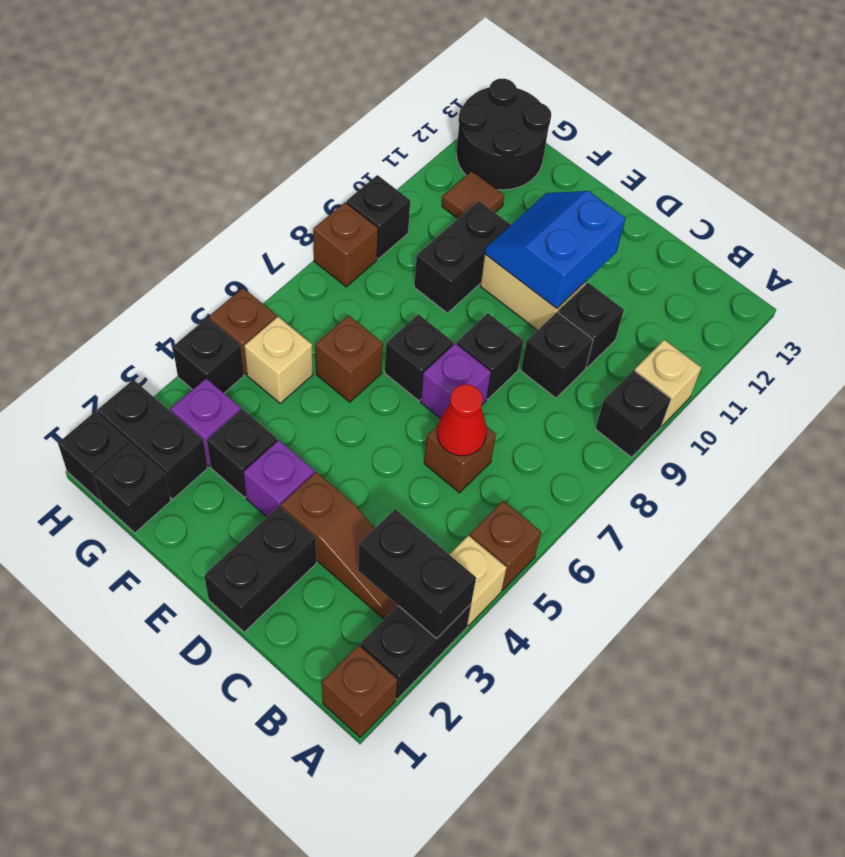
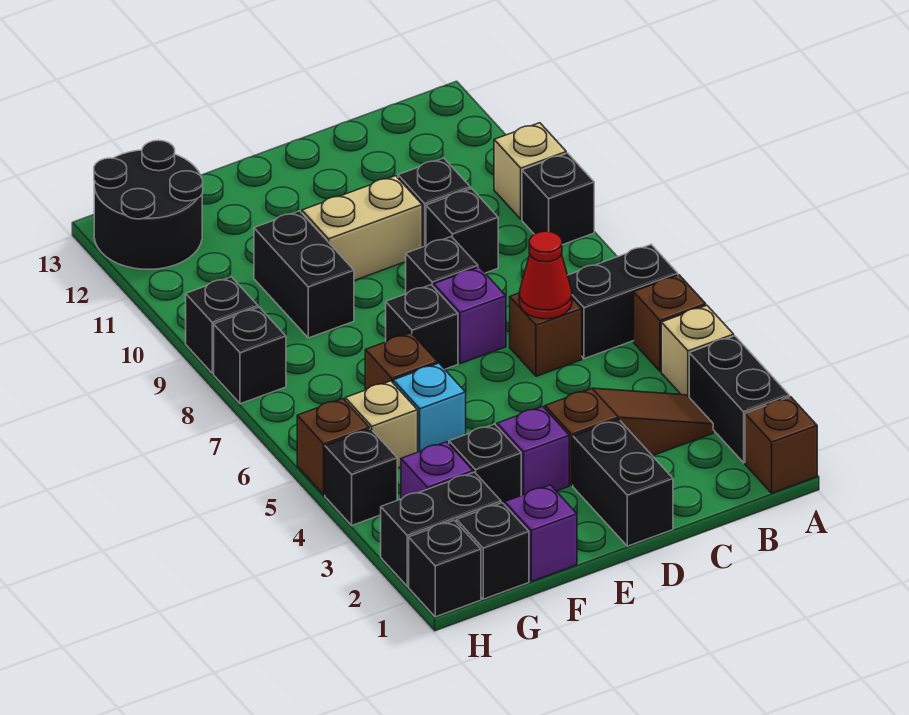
black brick A3:B3 level 2 -> black brick A6:B6 level 1
blue slope D10:E11 level 2 top D -> none
none -> purple brick F1 level 1
none -> cyan brick F5 level 1
brown tile G11 level 1 -> none
brown brick H8 level 1 -> black brick H8 level 1

